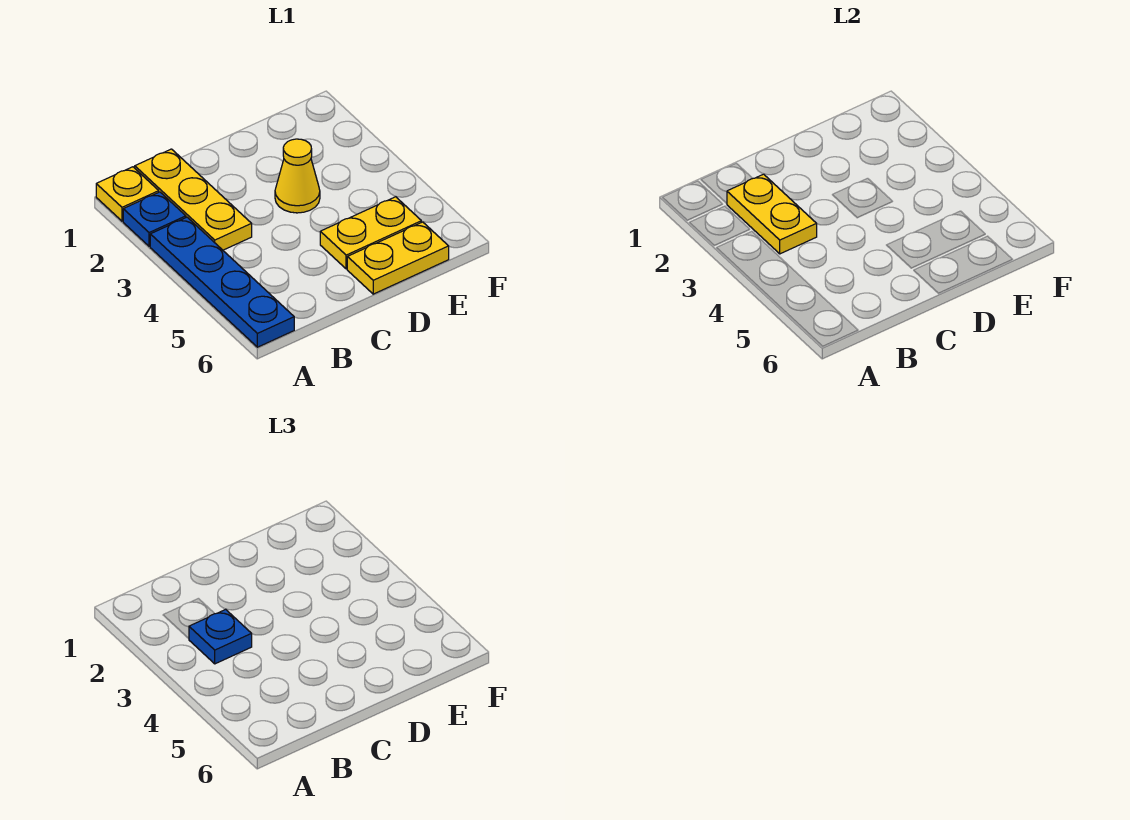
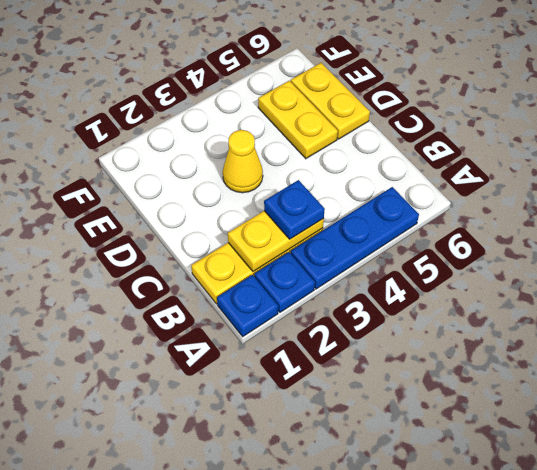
yellow plate A1 level 1 -> blue plate A1 level 1
blue plate A3:A6 level 1 -> blue plate A3:A5 level 1

